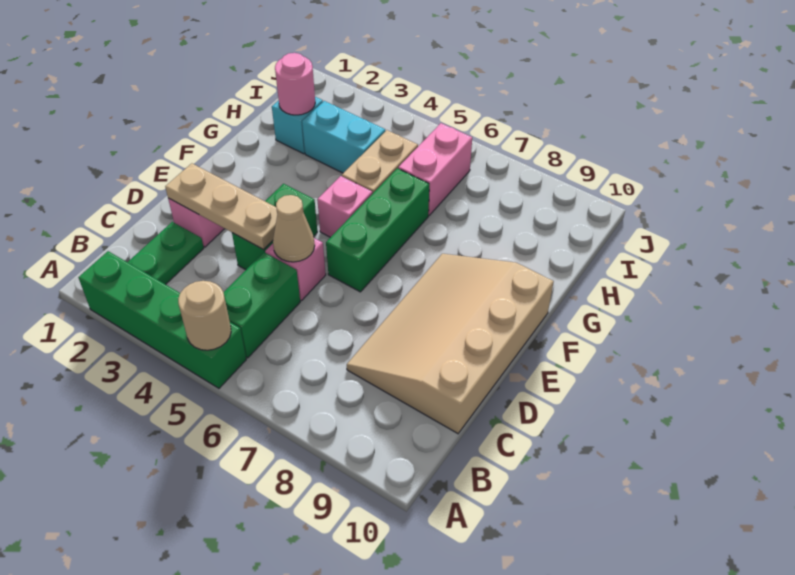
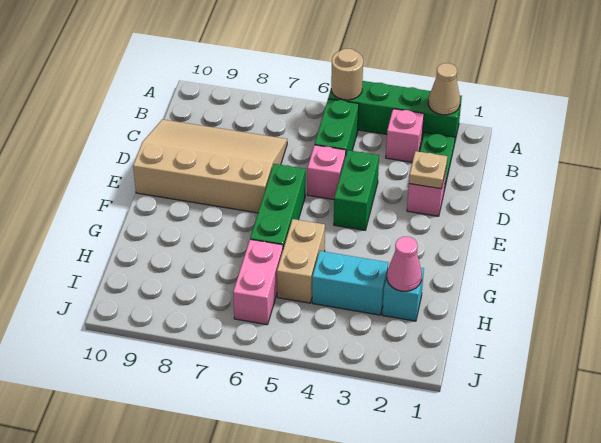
tan slope C8:F10 level 1 top 10 -> tan slope C7:E10 level 1 top E
tan plate D2:D4 level 2 -> tan plate D2 level 2
tan cone D5 level 2 -> tan cone A2 level 2
pink brick F5 level 1 -> pink brick B3 level 1
pink round brick H2 level 2 -> pink cone H2 level 2

